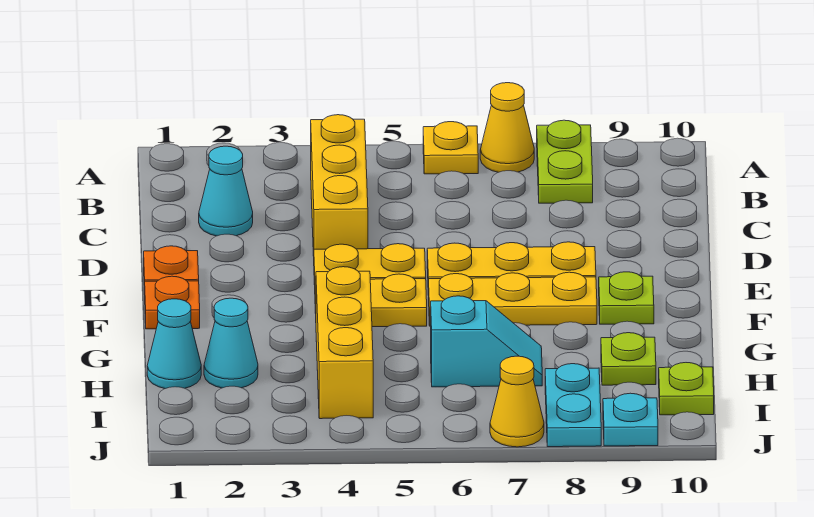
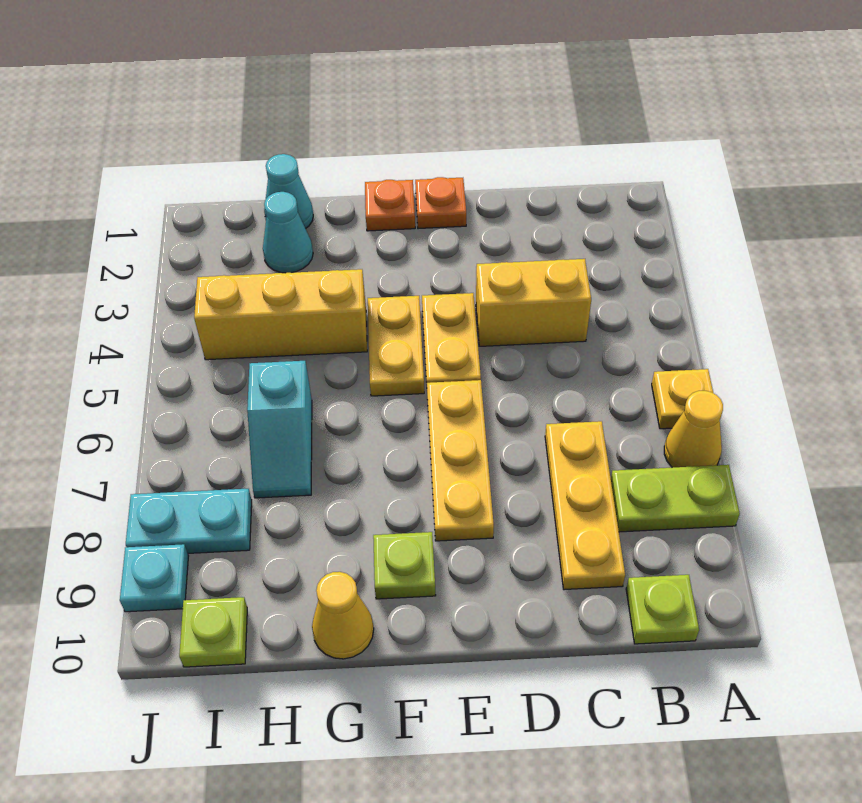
yellow brick B4:D4 level 1 -> yellow brick C4:D4 level 1
cyan cone C2 level 1 -> none
yellow plate F6:F8 level 1 -> yellow plate C7:C9 level 1
lime plate H9 level 1 -> lime plate B10 level 1
yellow cone J7 level 1 -> yellow cone G10 level 1

